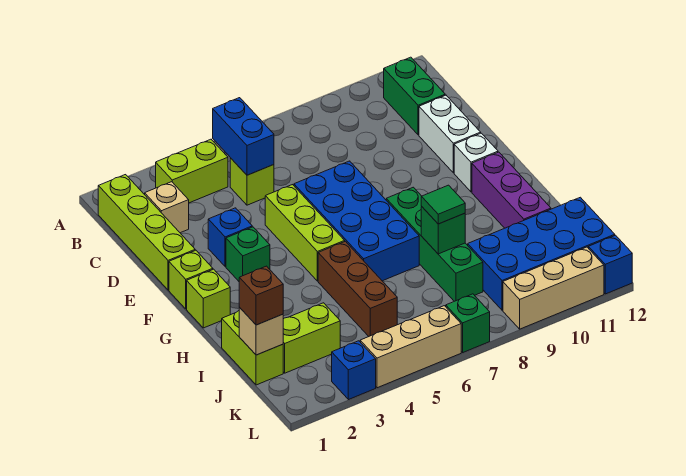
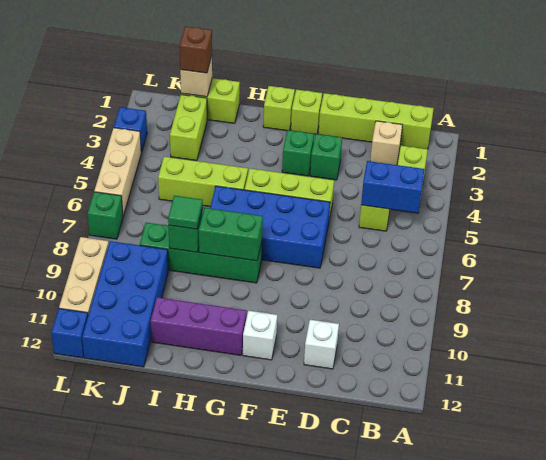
green brick B11:C11 level 1 -> green brick G8:H8 level 2
white brick D11:E11 level 1 -> white brick D11 level 1
blue brick E3 level 1 -> green brick E3 level 1
brown brick H5:J5 level 1 -> lime brick H5:J5 level 1

